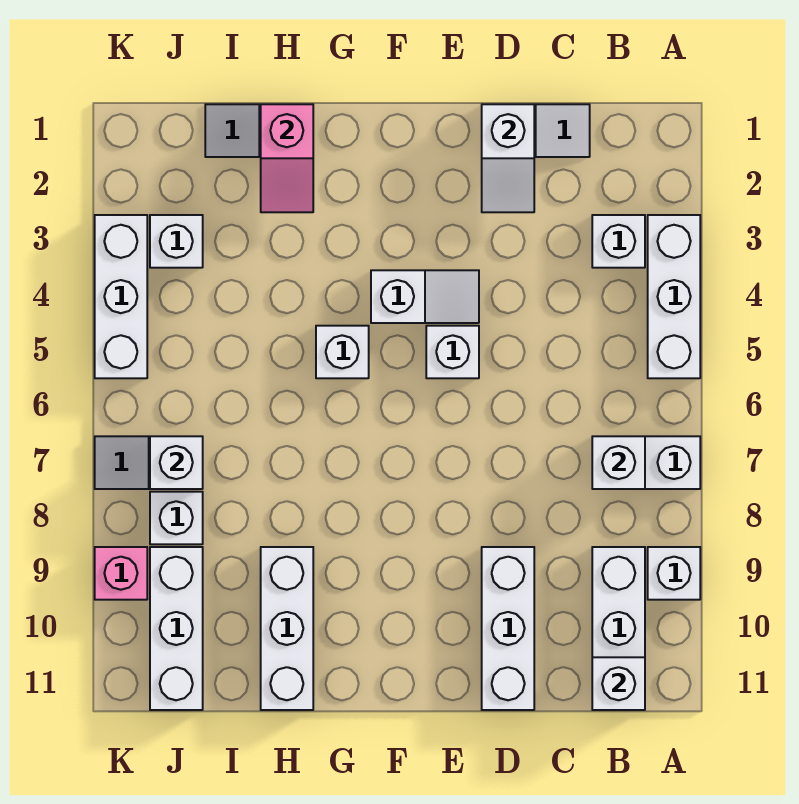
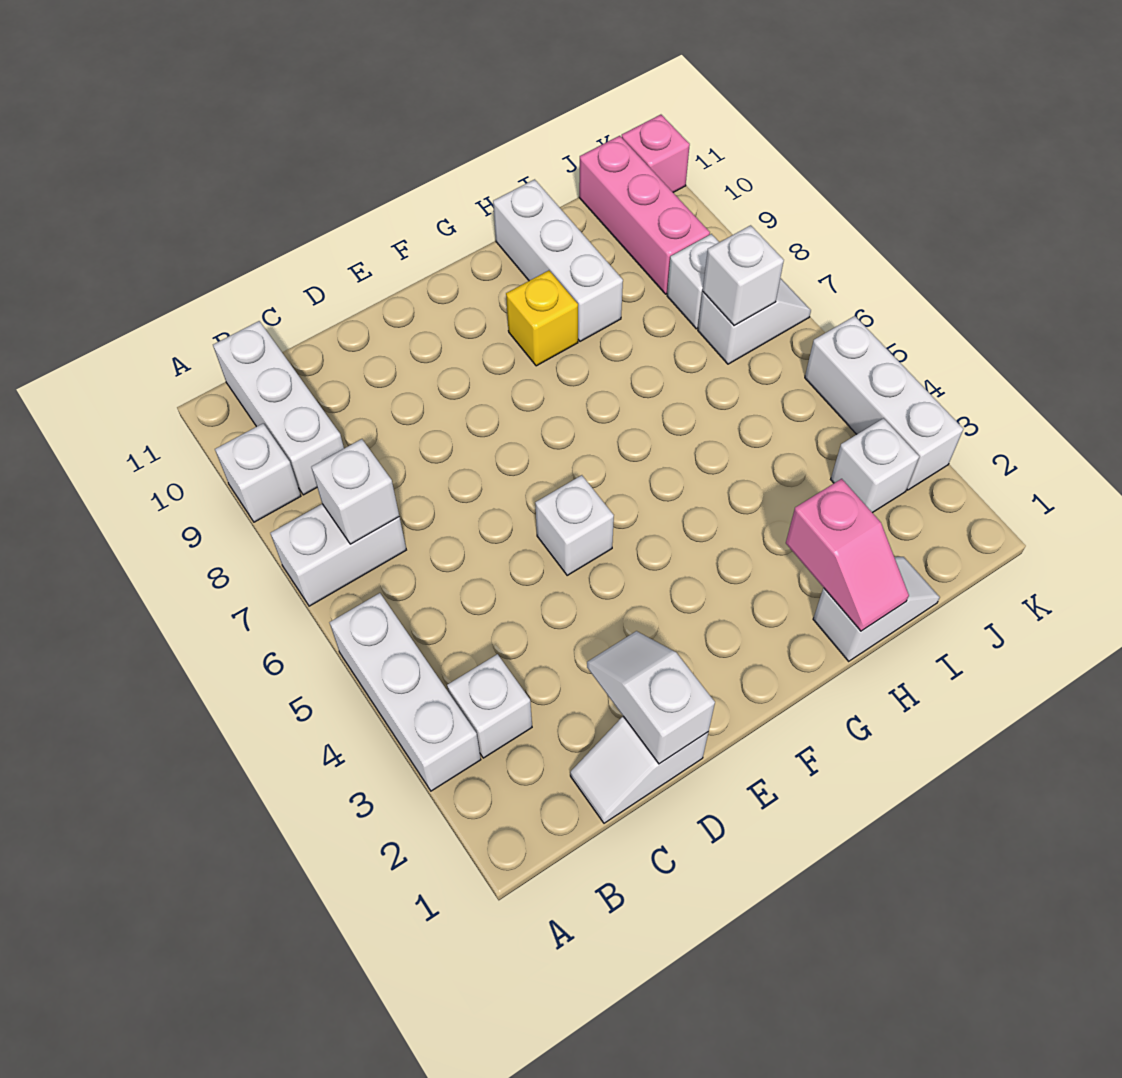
white brick B11 level 2 -> none
white brick D9:D11 level 1 -> none
white slope E4:F4 level 1 top F -> none
white brick G5 level 1 -> none
none -> yellow brick G9 level 1
pink slope H1:H2 level 2 top 1 -> pink slope H1:H2 level 2 top 2
white brick J9:J11 level 1 -> pink brick J9:J11 level 1
pink brick K9 level 1 -> pink brick K11 level 1

